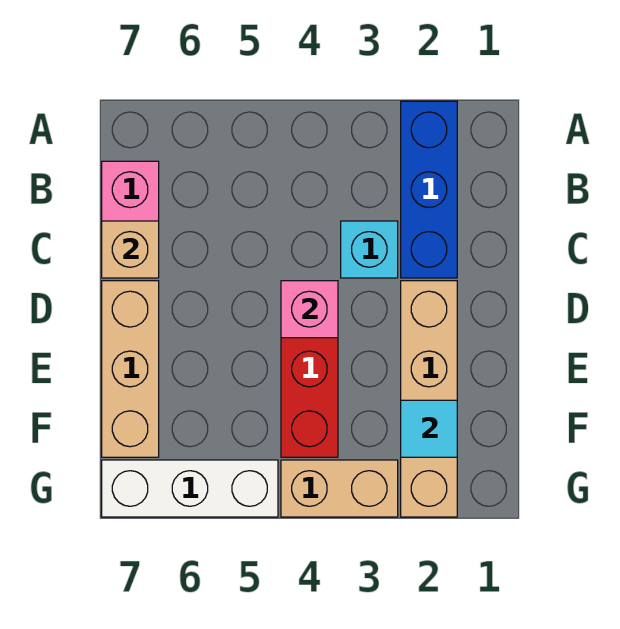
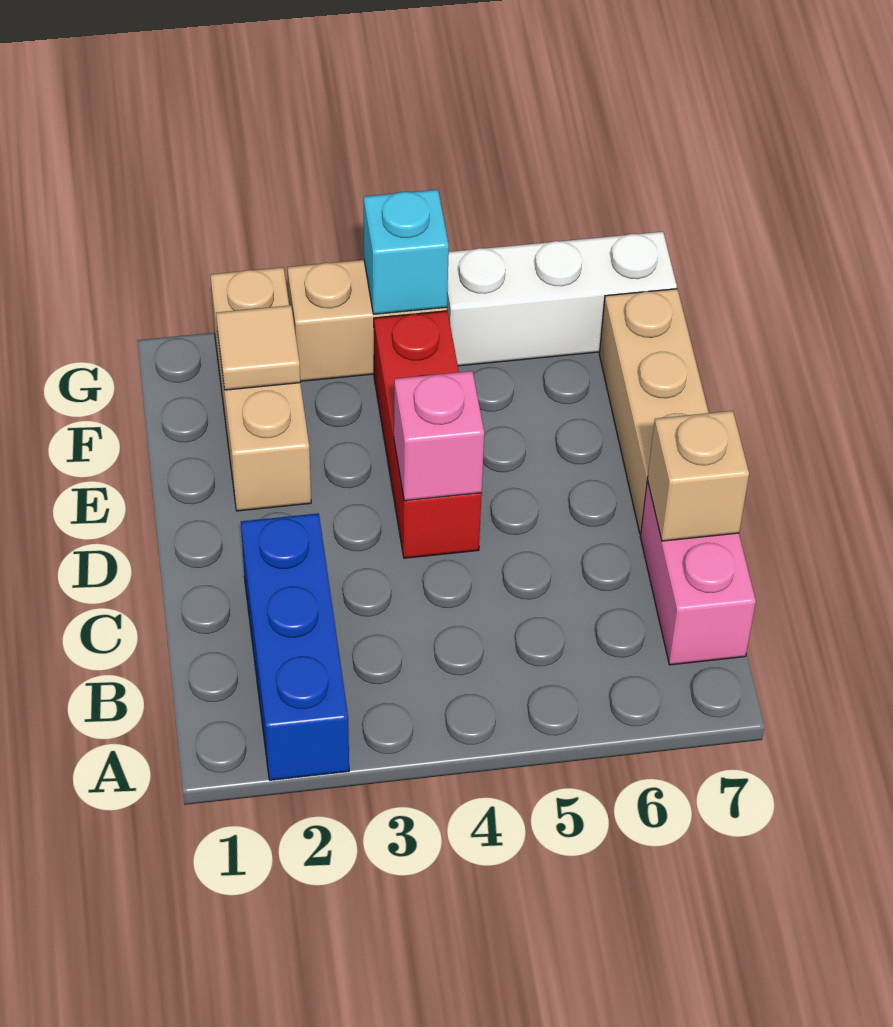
cyan brick C3 level 1 -> cyan brick G4 level 2
tan brick D2:G2 level 1 -> tan brick E2:G2 level 1
cyan tile F2 level 2 -> tan tile F2 level 2

